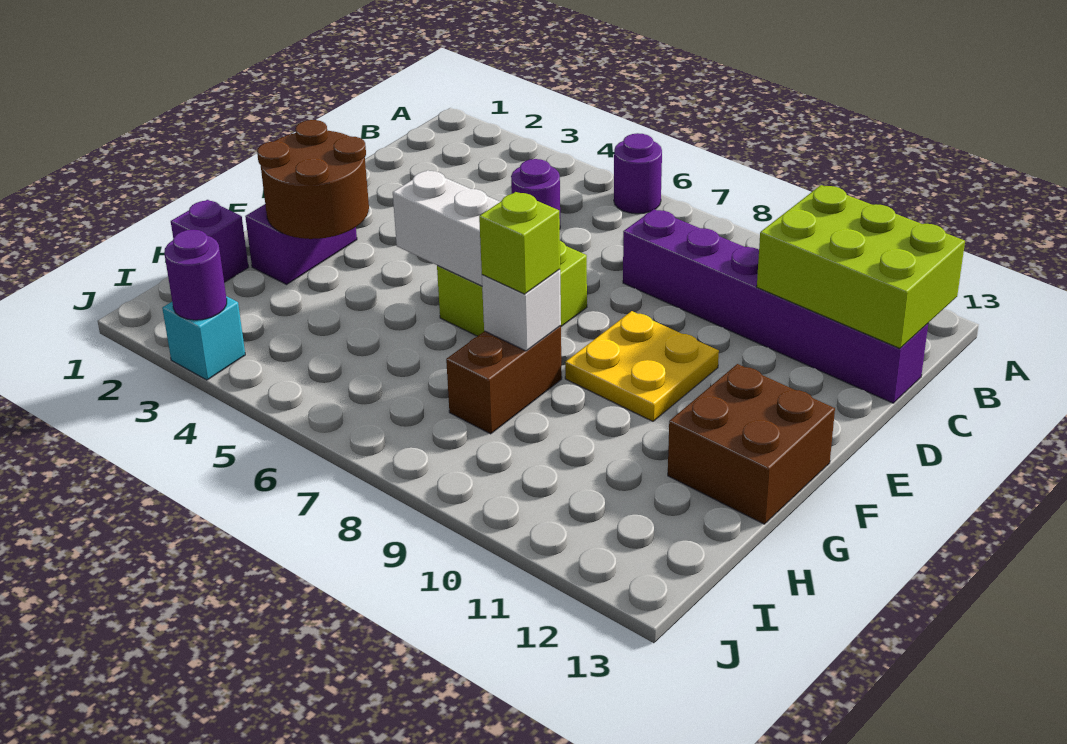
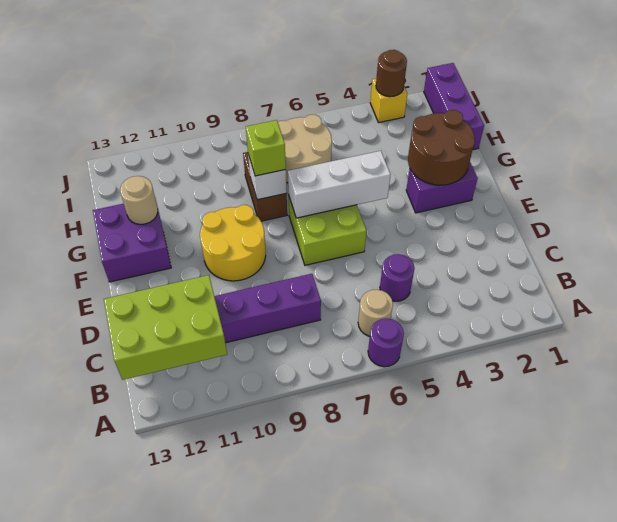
none -> tan round brick B6 level 1
yellow plate E9:F10 level 1 -> yellow round brick E9:F10 level 1
purple brick F2:G2 level 1 -> purple brick F2:F3 level 1
brown brick F12:G13 level 1 -> purple brick F12:G13 level 1
none -> tan round brick G12 level 2
purple brick H1 level 1 -> purple brick H1:J1 level 1
none -> tan round brick H6:I7 level 1
cyan brick J3 level 1 -> yellow brick J3 level 1
purple round brick J3 level 2 -> brown round brick J3 level 2

